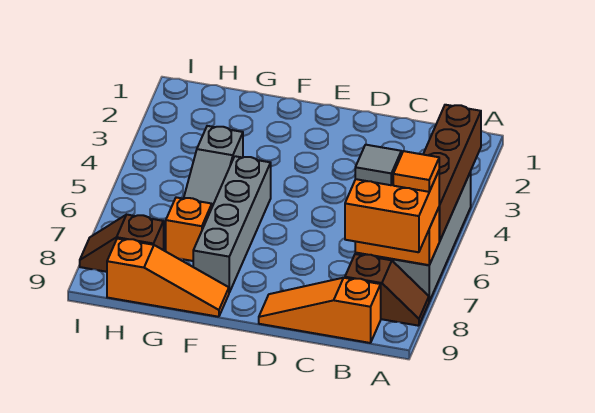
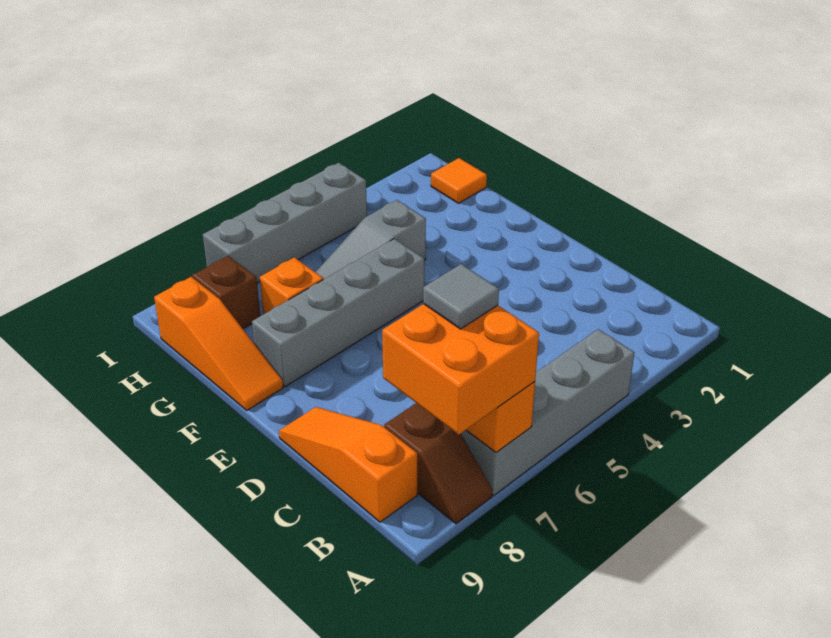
brown brick A3:A6 level 2 -> none
orange tile A7 level 4 -> orange tile H1 level 1
none -> grey brick I4:I7 level 1

